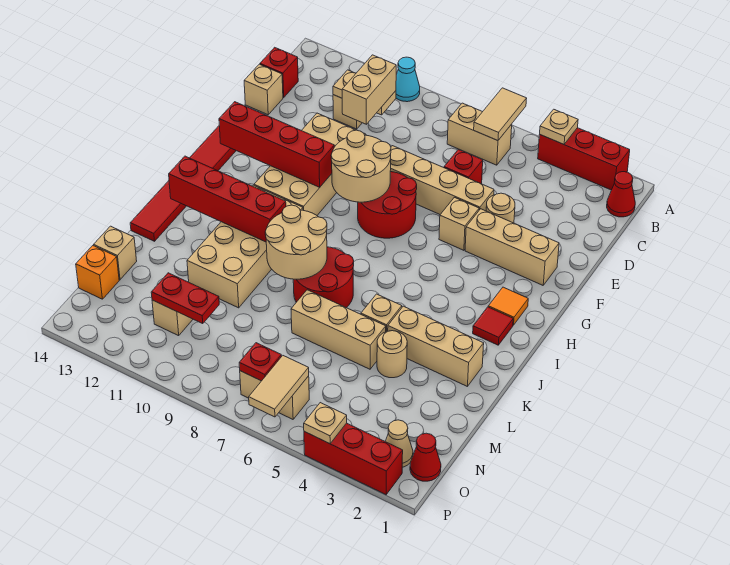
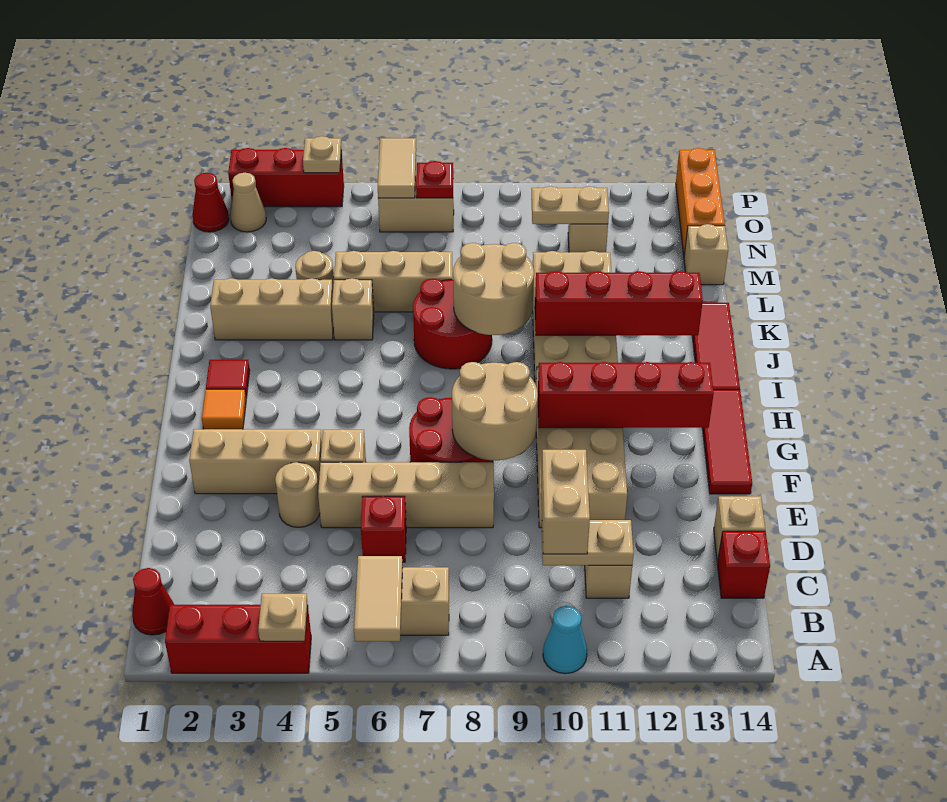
red plate N10:N11 level 2 -> tan plate N10:N11 level 2
orange brick N14 level 1 -> orange brick N14:P14 level 1

